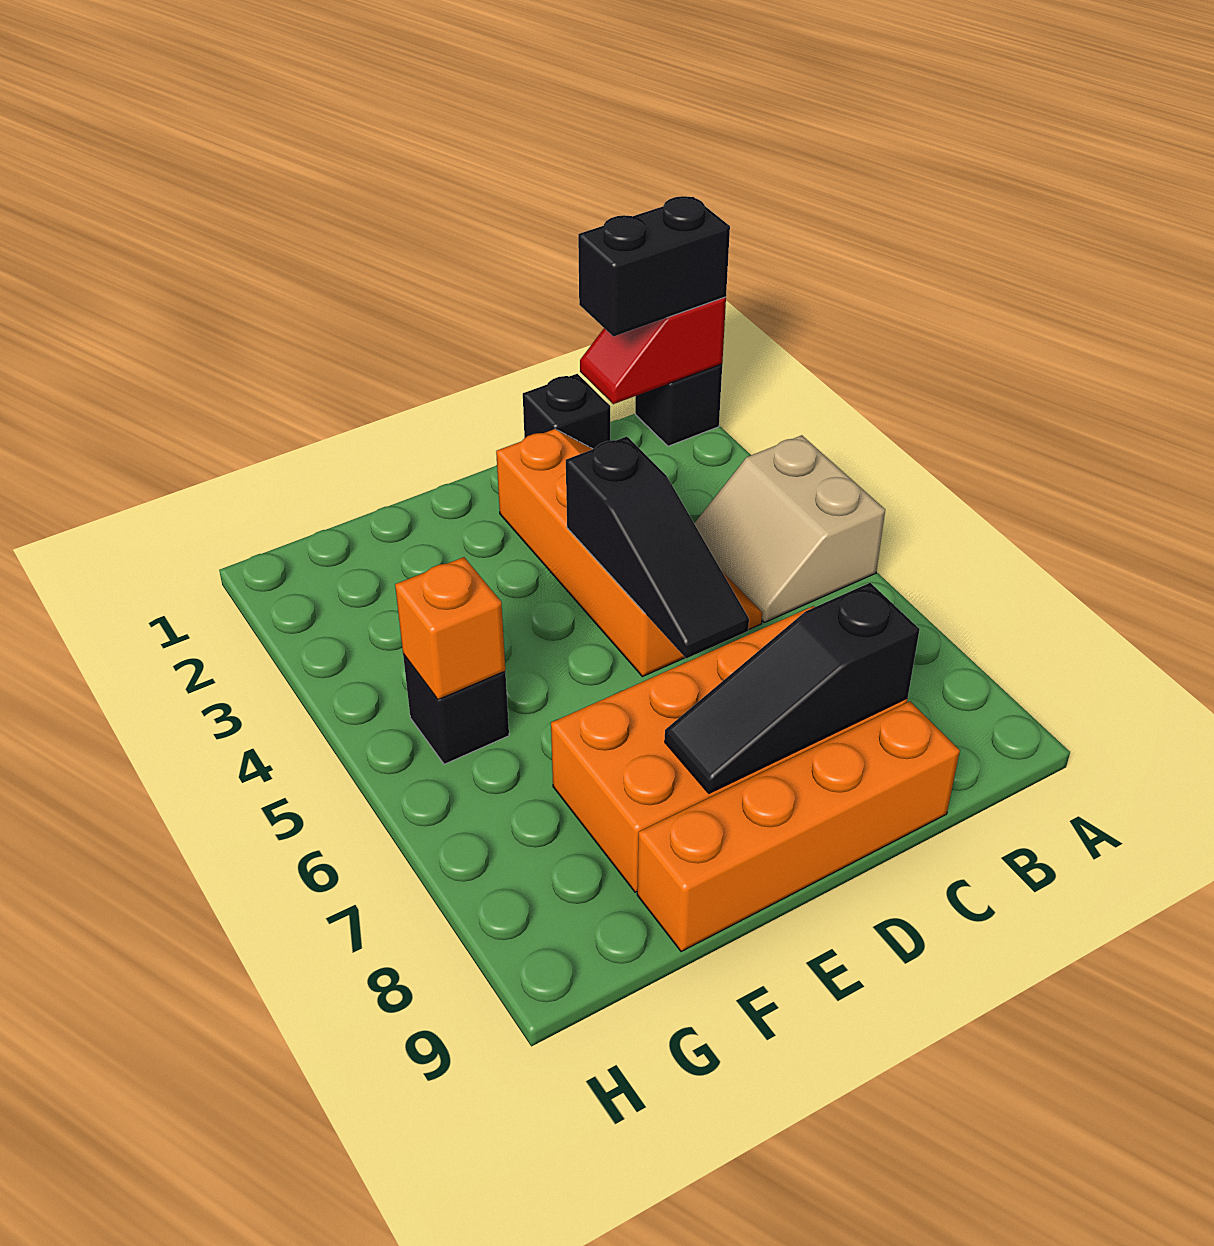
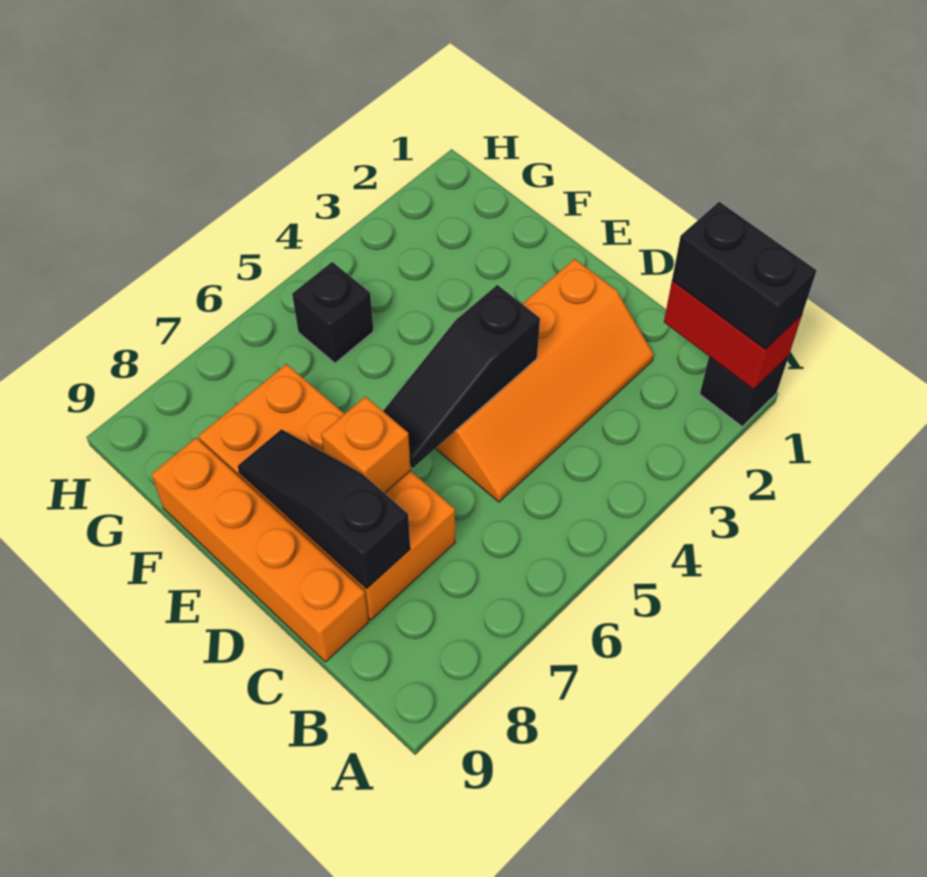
red slope A1:B1 level 2 top A -> red brick A1:B1 level 2
tan slope A4:B5 level 1 top A -> none
black brick C1 level 1 -> none
orange brick G5 level 2 -> orange brick D7 level 2

